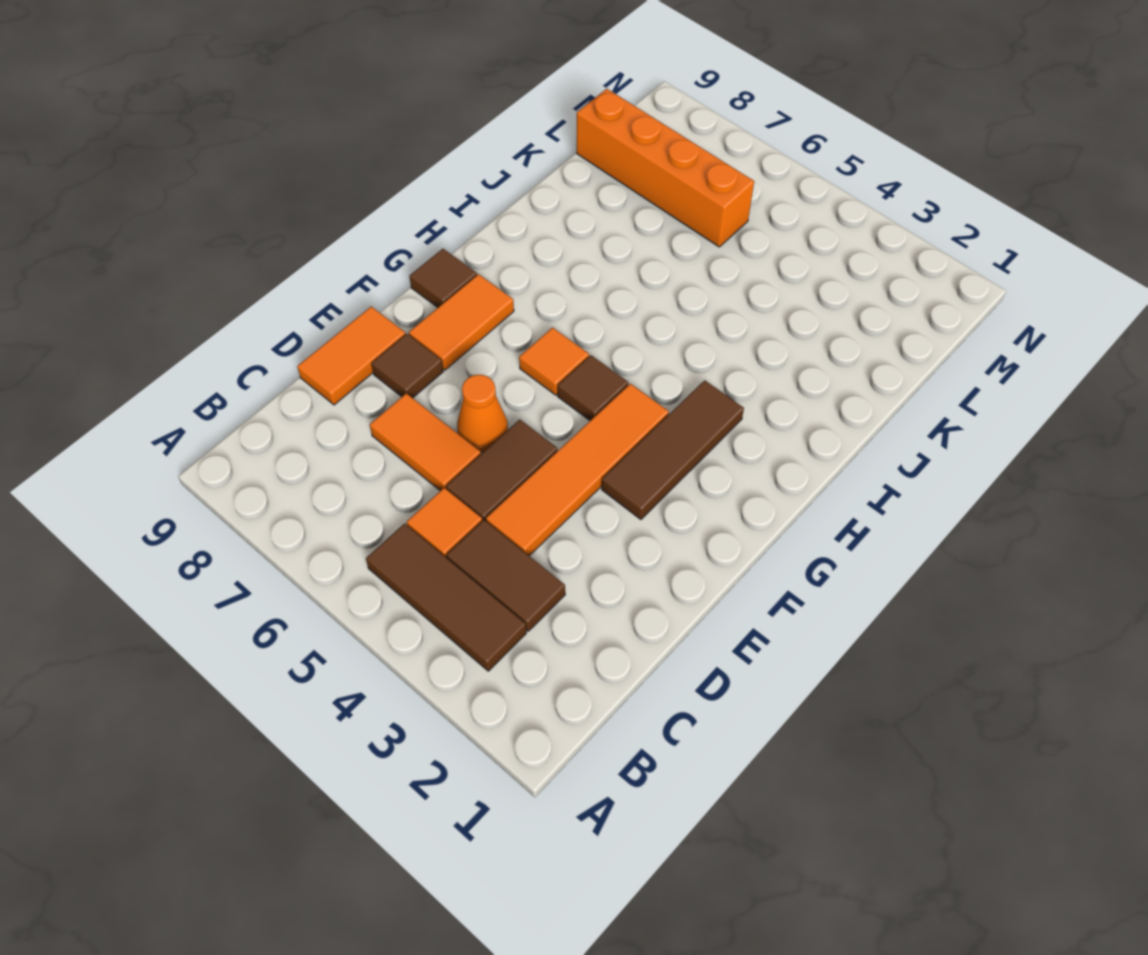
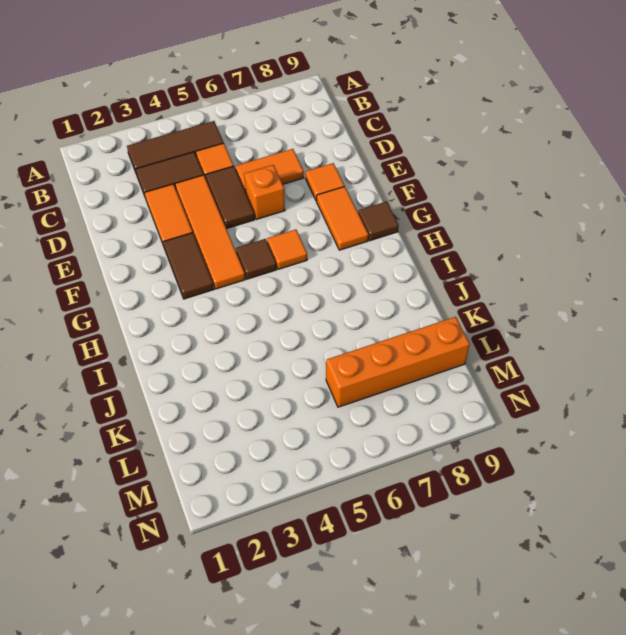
orange tile D9:E9 level 1 -> orange tile D3:E3 level 1
orange cone E6 level 1 -> orange brick E6 level 1
brown tile E8 level 1 -> orange tile E8 level 1
brown tile F3:H3 level 1 -> brown tile F3:G3 level 1

